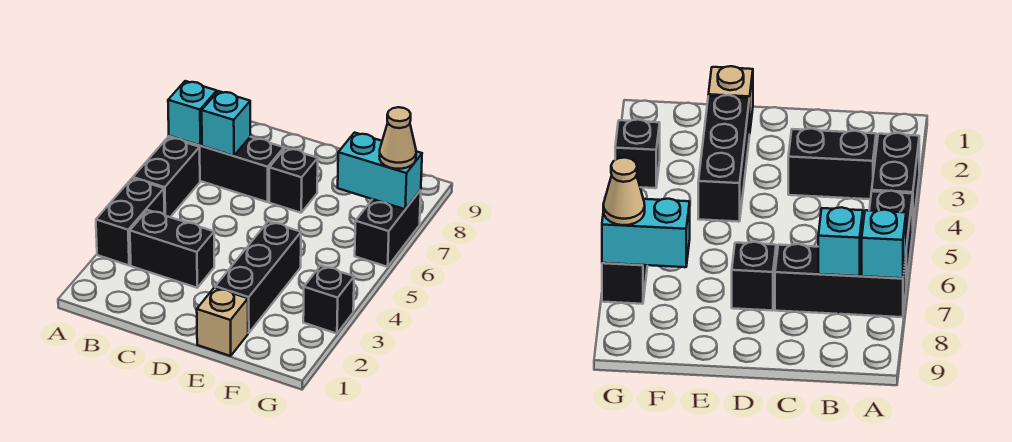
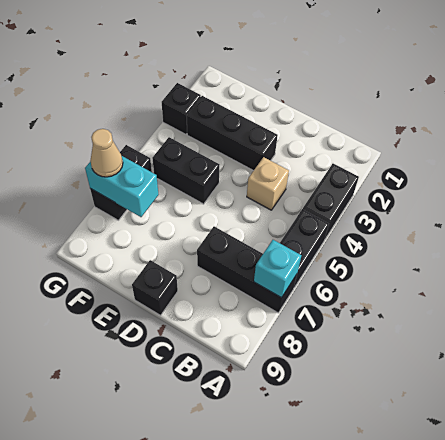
black brick B3:C3 level 1 -> black brick E5:F5 level 1
cyan brick B7 level 2 -> none
black brick D7 level 1 -> black brick D9 level 1
tan brick E1 level 1 -> tan brick C4 level 1
black brick E2:E4 level 1 -> black brick D3:F3 level 1

